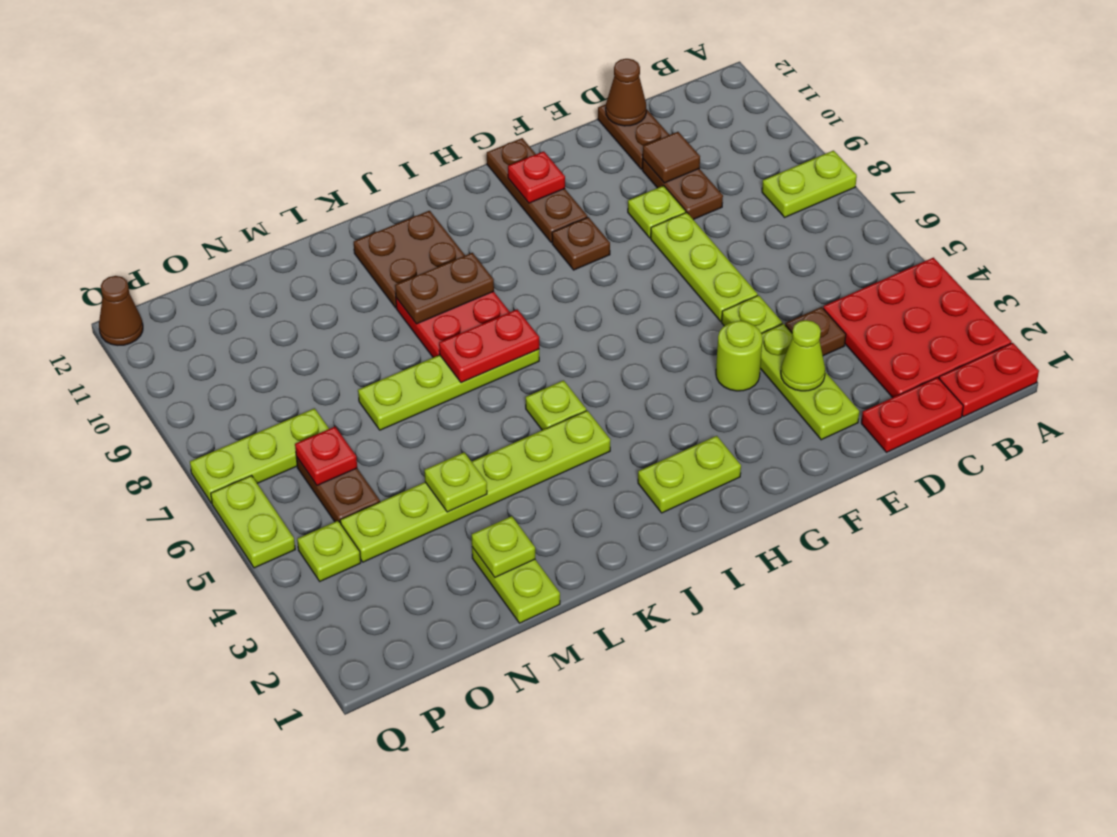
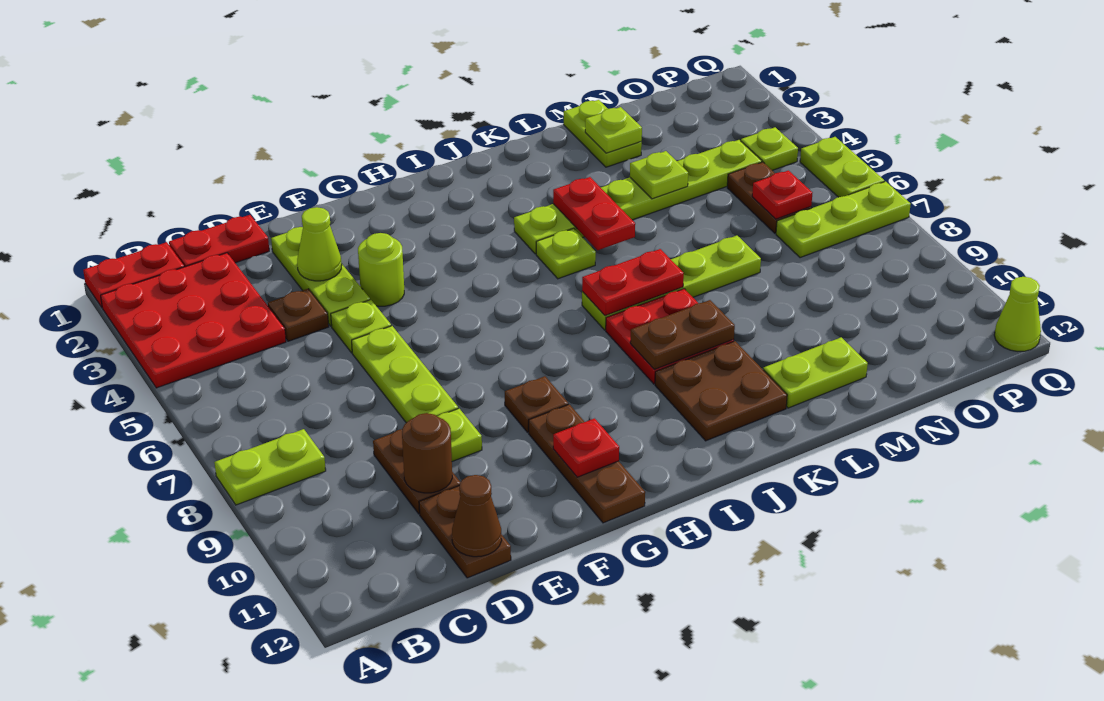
brown tile D10 level 2 -> brown round brick D10 level 2
lime plate H2:I2 level 1 -> lime plate L11:M11 level 1
none -> red plate K4:K5 level 2
brown cone Q12 level 1 -> lime cone Q12 level 1

